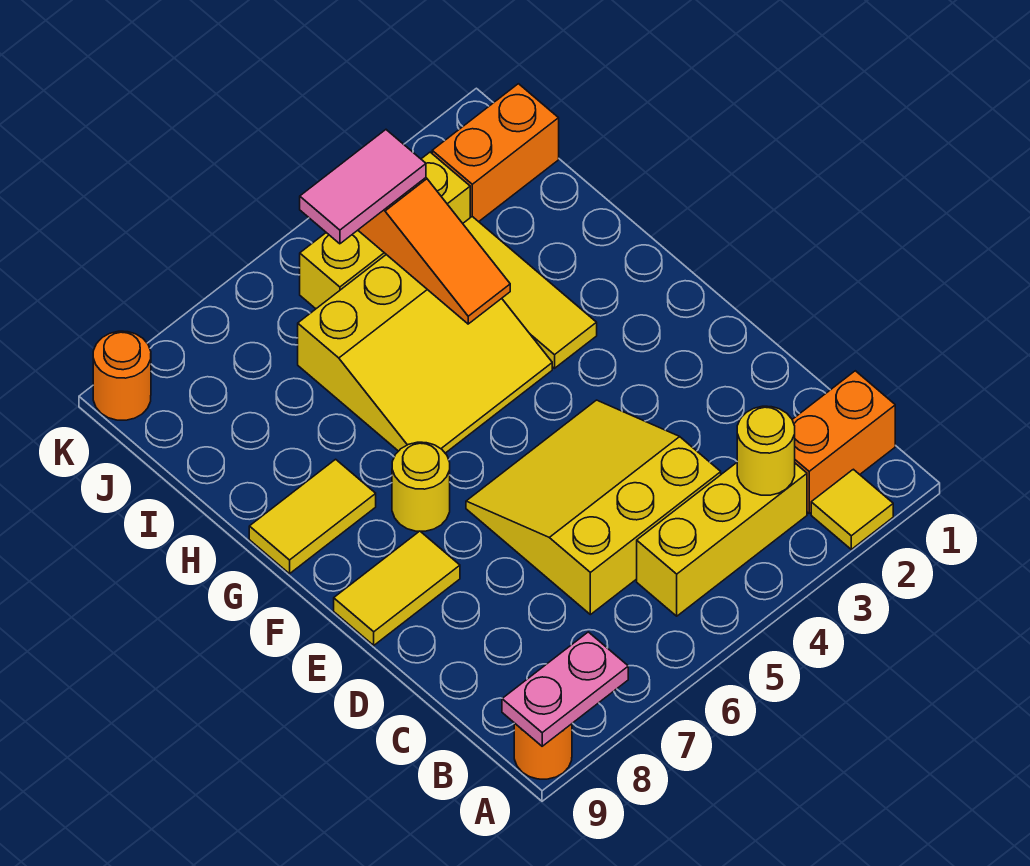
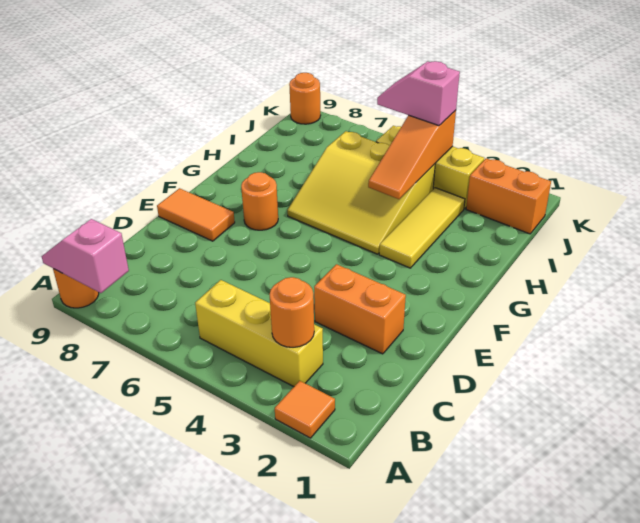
yellow tile A2 level 1 -> orange tile A2 level 1
pink plate A8:A9 level 2 -> pink slope A8:A9 level 2 top 8
orange brick B1:B2 level 1 -> orange brick D2:D3 level 1
yellow round brick B3 level 2 -> orange round brick B3 level 2
yellow slope C4:E6 level 1 top C -> none
yellow tile E8:E9 level 1 -> orange tile E8:E9 level 1
yellow round brick F7 level 1 -> orange round brick F7 level 1
yellow tile G8:G9 level 1 -> none
pink tile J4:J5 level 3 -> pink slope J4:J5 level 3 top 4

